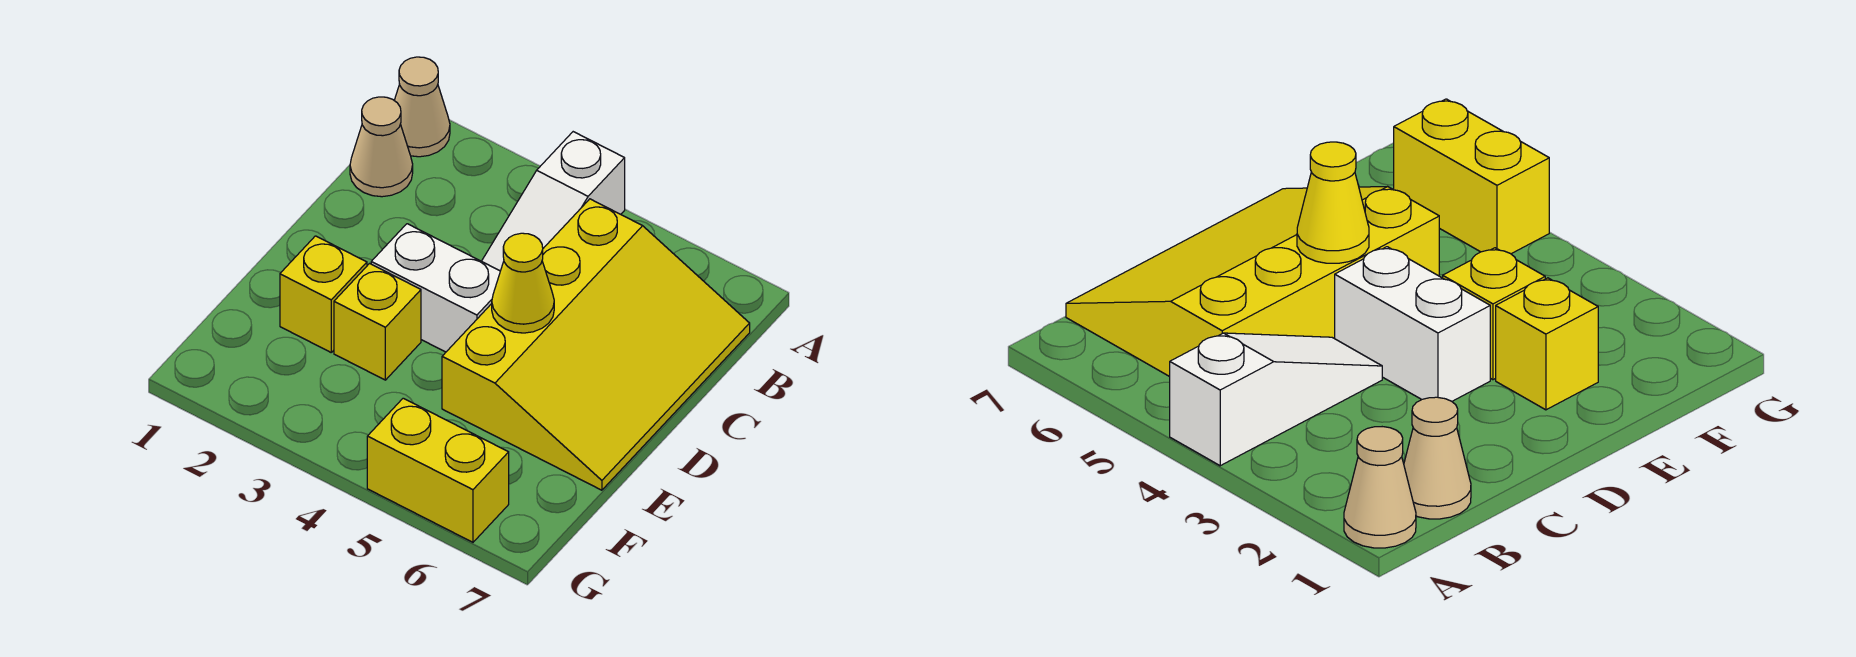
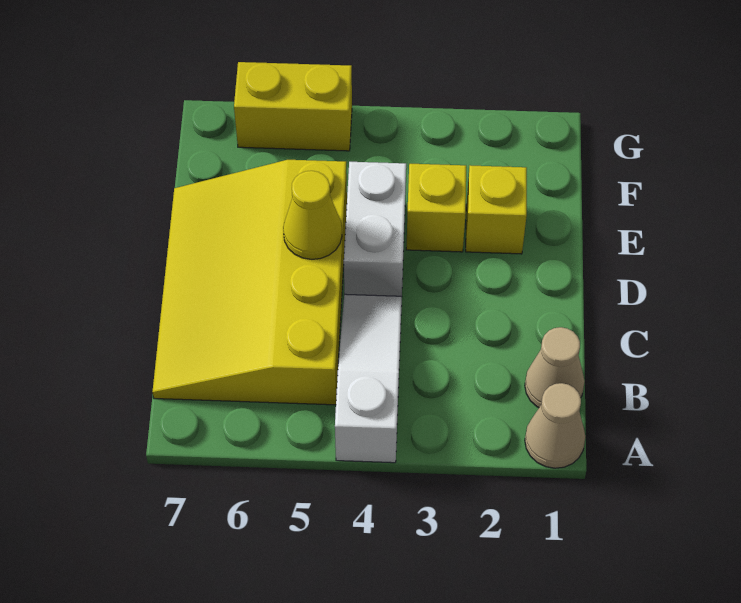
white brick D3:D4 level 1 -> white brick D4:E4 level 1

